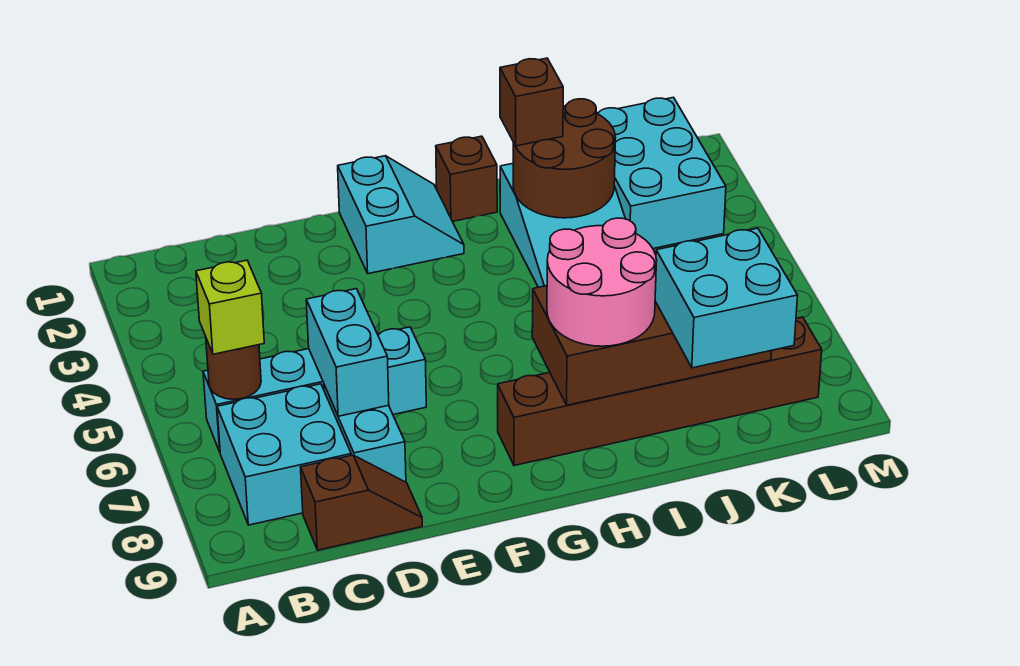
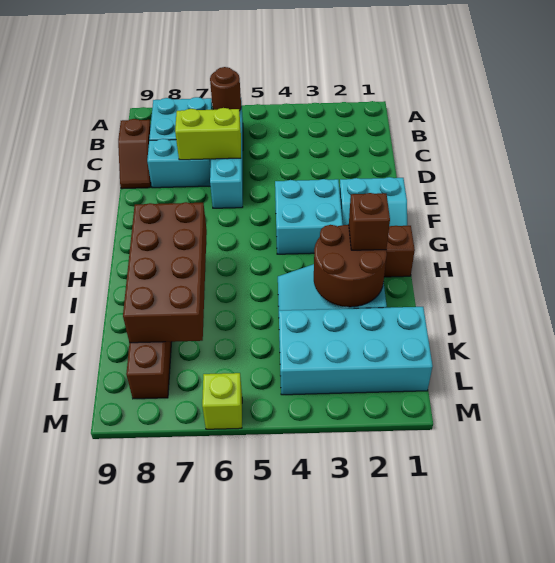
lime brick B6 level 3 -> lime brick M6 level 1
cyan brick D6:D7 level 2 -> lime brick D6:D7 level 2
pink round brick H7:I8 level 3 -> none
cyan brick J8:K9 level 3 -> cyan brick F3:G4 level 1
cyan brick K1:L3 level 1 -> cyan brick K1:L4 level 1

